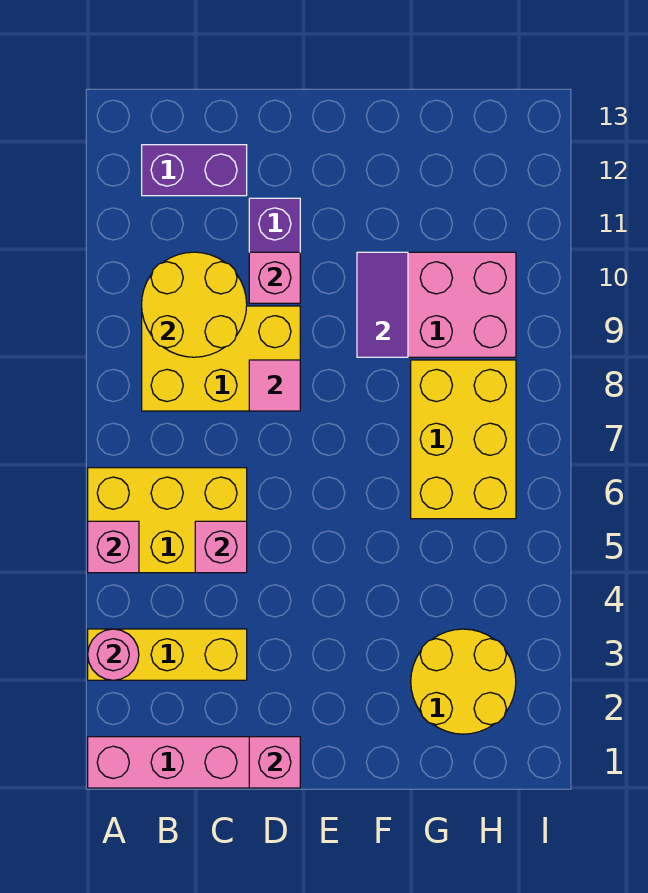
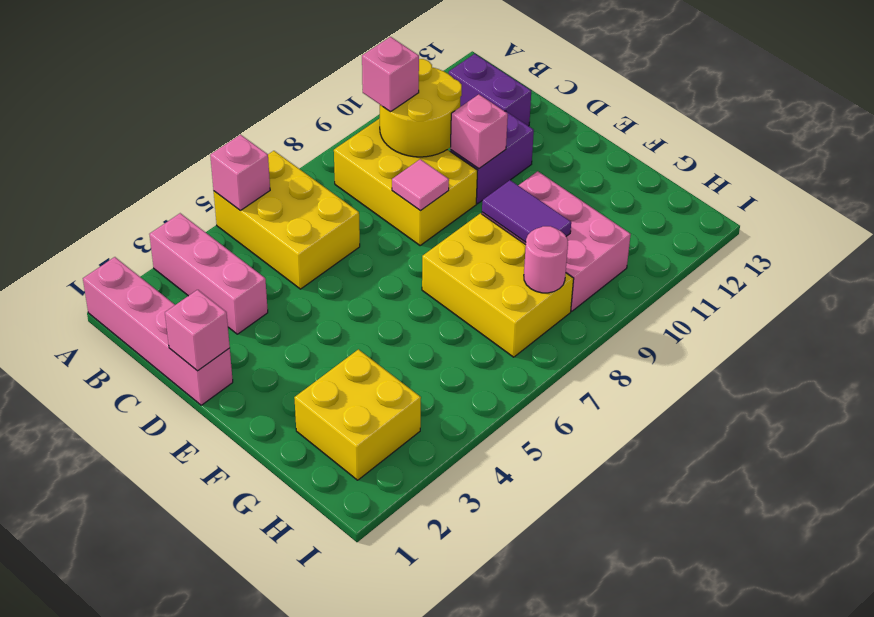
yellow brick A3:C3 level 1 -> pink brick A3:C3 level 1
pink round brick A3 level 2 -> pink round brick H8 level 2
pink brick C5 level 2 -> pink brick B9 level 3
purple tile F9:F10 level 2 -> purple tile F9:G9 level 2
yellow round brick G2:H3 level 1 -> yellow brick G2:H3 level 1
yellow brick G6:H8 level 1 -> yellow brick F7:H8 level 1

